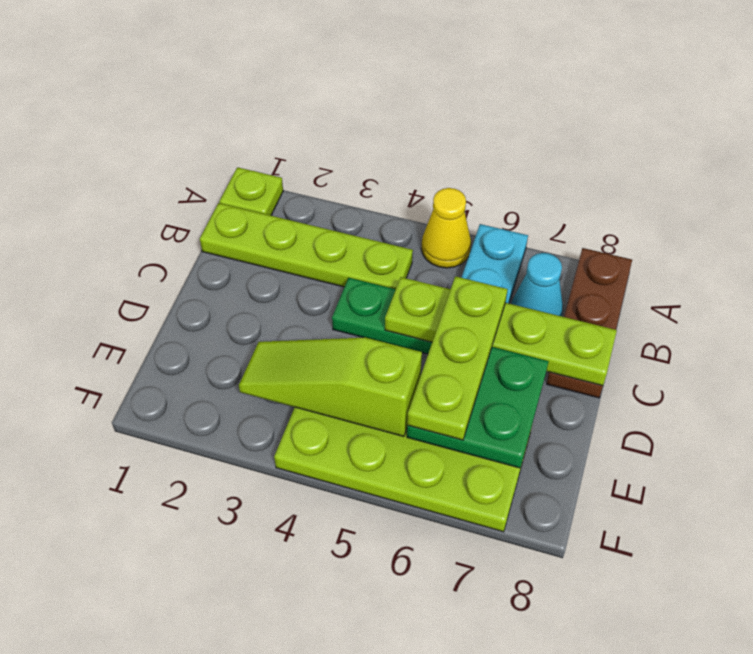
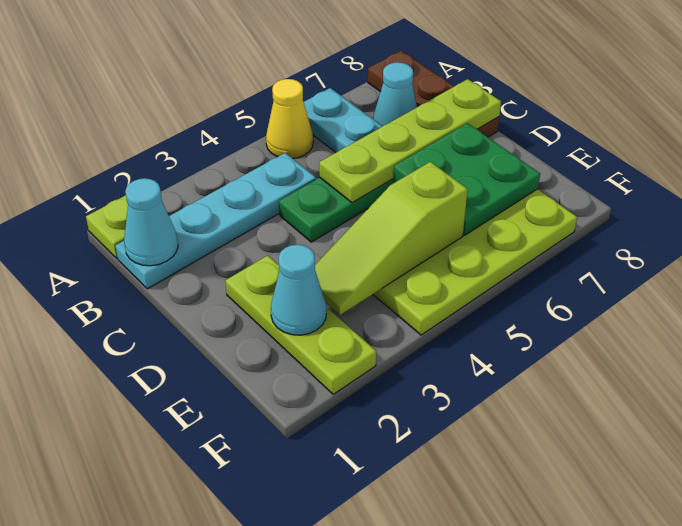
lime plate B1:B4 level 1 -> cyan plate B1:B4 level 1
none -> cyan cone B1 level 2
lime plate C6:E6 level 3 -> lime plate D2:F2 level 1
none -> cyan cone E2 level 2

